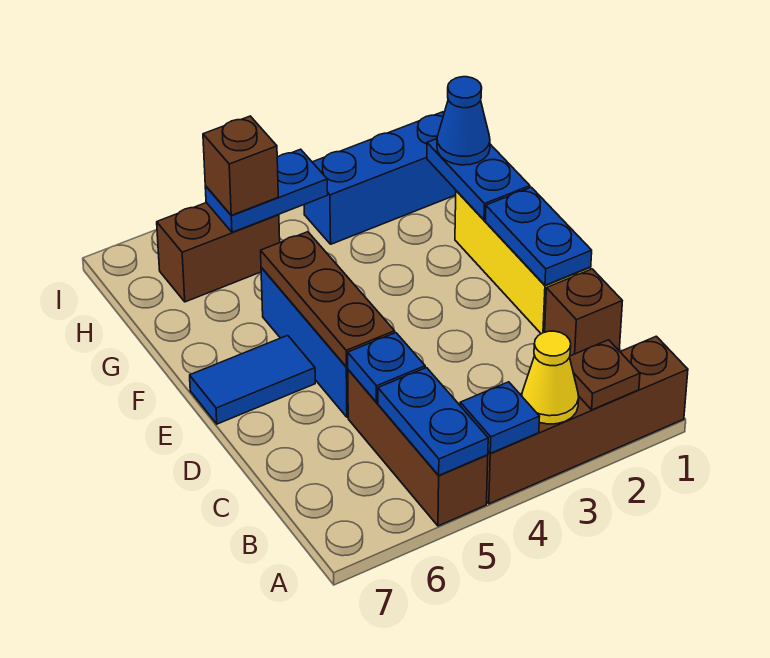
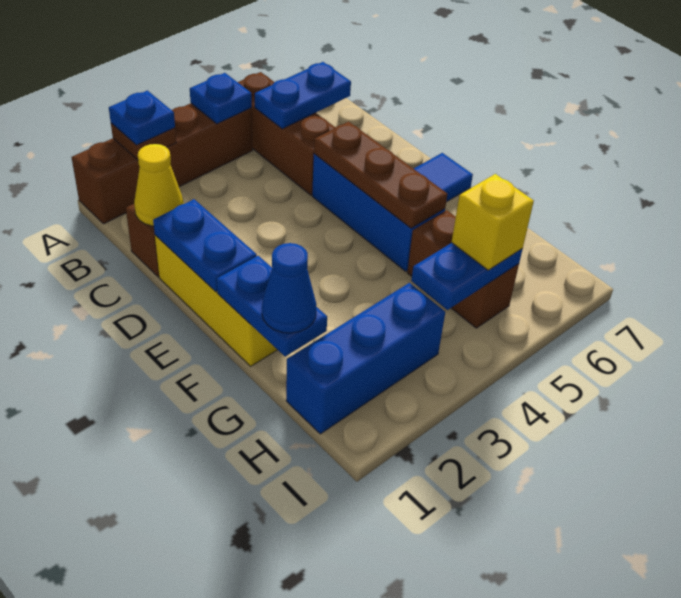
yellow cone A3 level 2 -> yellow cone C1 level 2
blue plate A5:B5 level 2 -> blue plate B5:B6 level 2
blue plate C5 level 2 -> blue plate A2 level 3
brown brick H5:H6 level 1 -> brown brick G5:H5 level 1
brown brick H5 level 3 -> yellow brick H5 level 3

